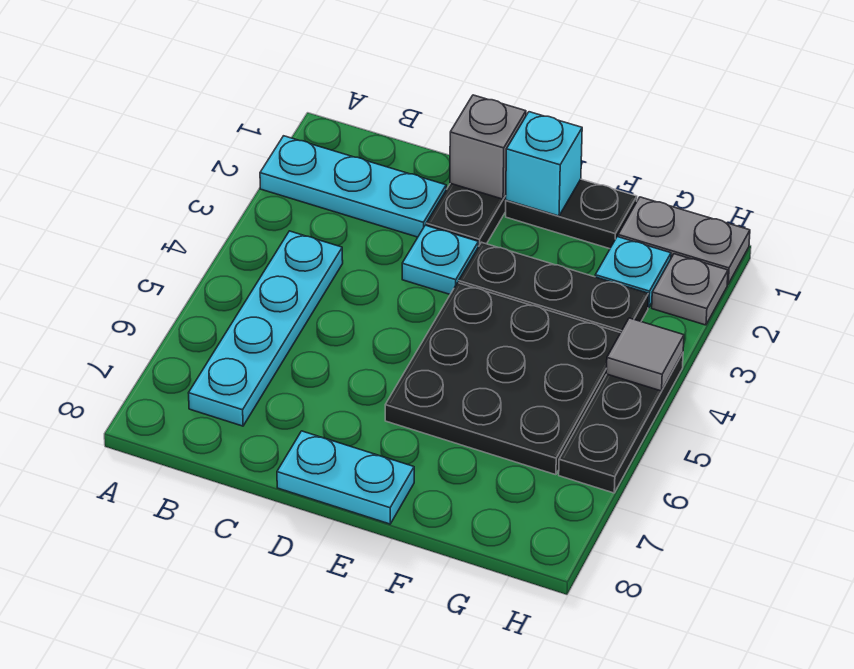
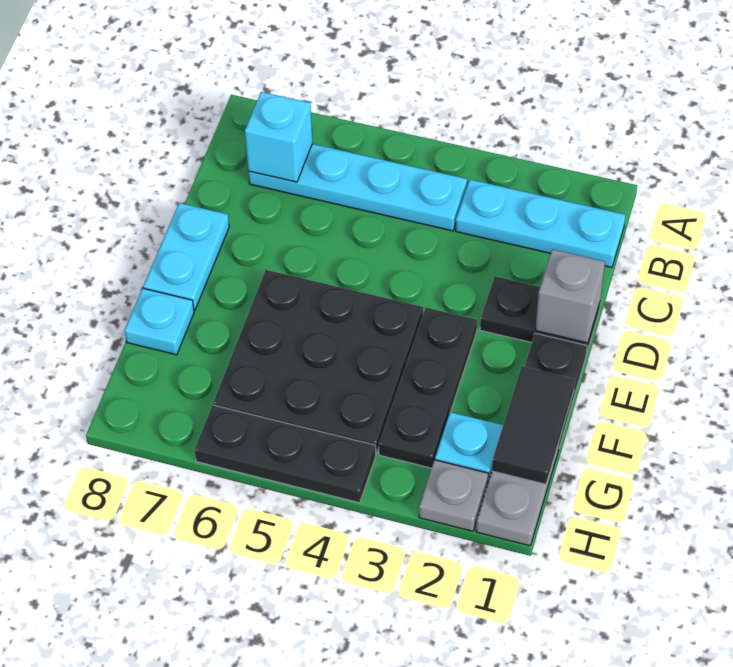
cyan plate A2:C2 level 1 -> cyan plate B1:B3 level 1
cyan plate D3 level 1 -> cyan plate F8 level 1
cyan brick E1 level 2 -> cyan brick B7 level 2
none -> black tile F1:G1 level 2
grey tile H4 level 2 -> none

